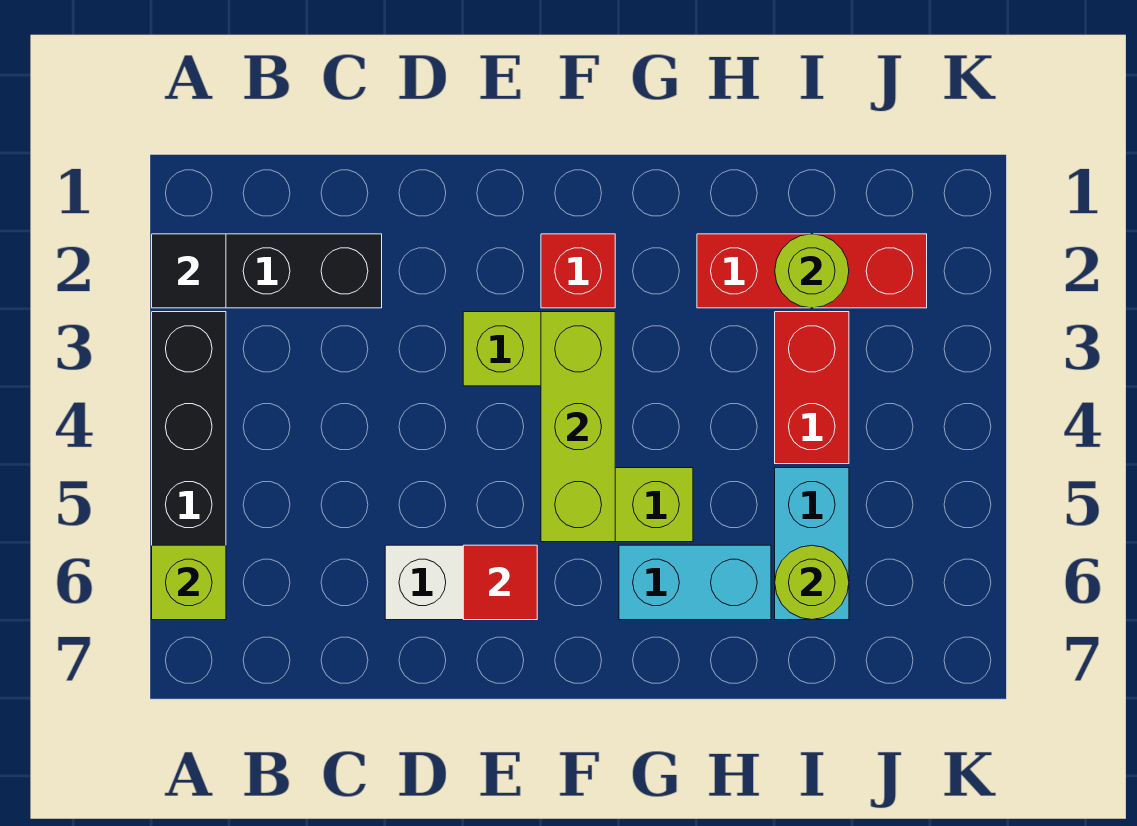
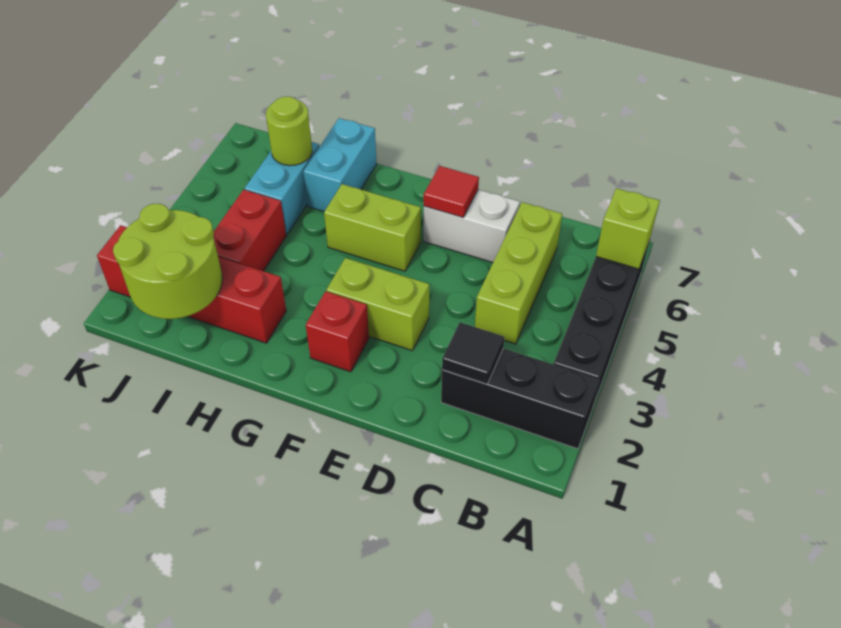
black tile A2 level 2 -> black tile C2 level 2
lime brick F3:F5 level 2 -> lime brick C4:C6 level 1
cyan brick G6:H6 level 1 -> cyan brick H6:H7 level 1
red brick H2:J2 level 1 -> red brick H2:K2 level 1
lime round brick I2 level 2 -> lime round brick I1:J2 level 2

